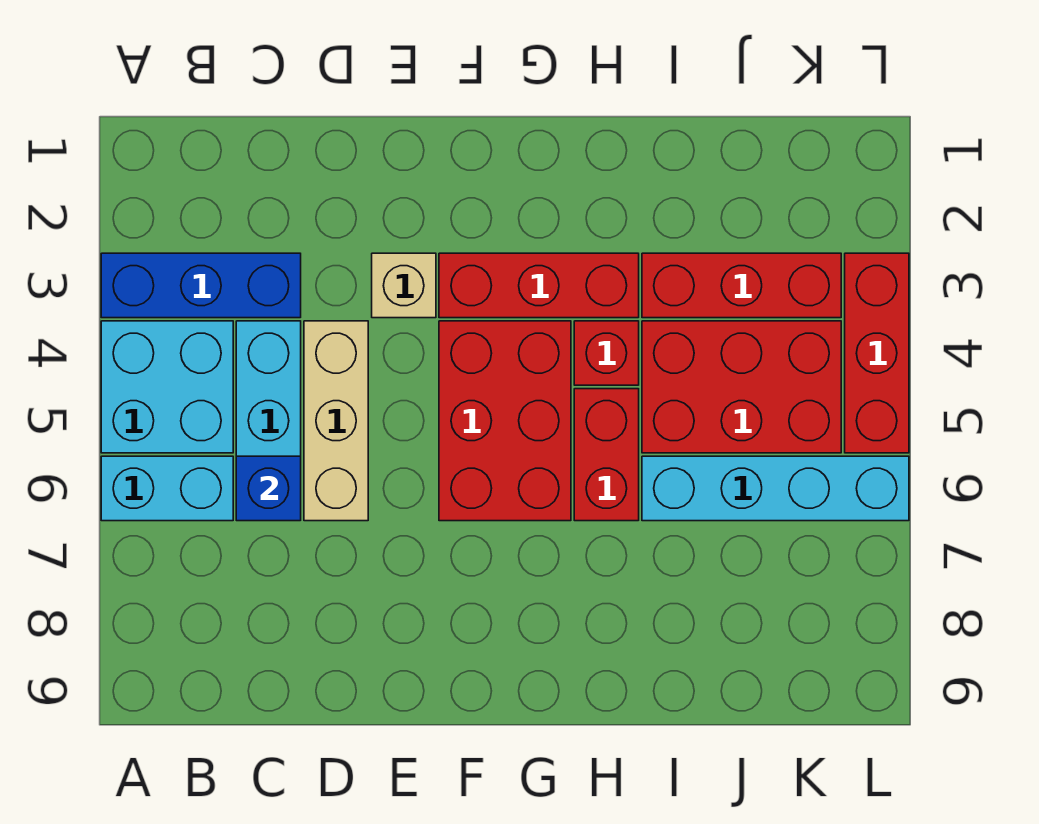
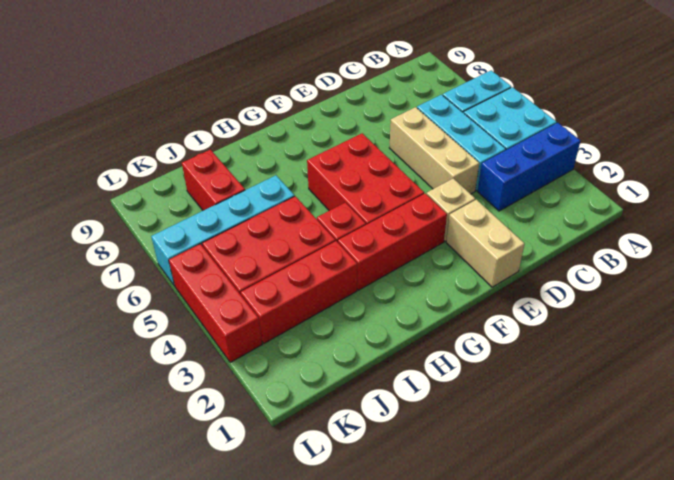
blue brick C6 level 2 -> none
none -> tan brick E1:E2 level 1
red brick H5:H6 level 1 -> red brick J7:J8 level 1

